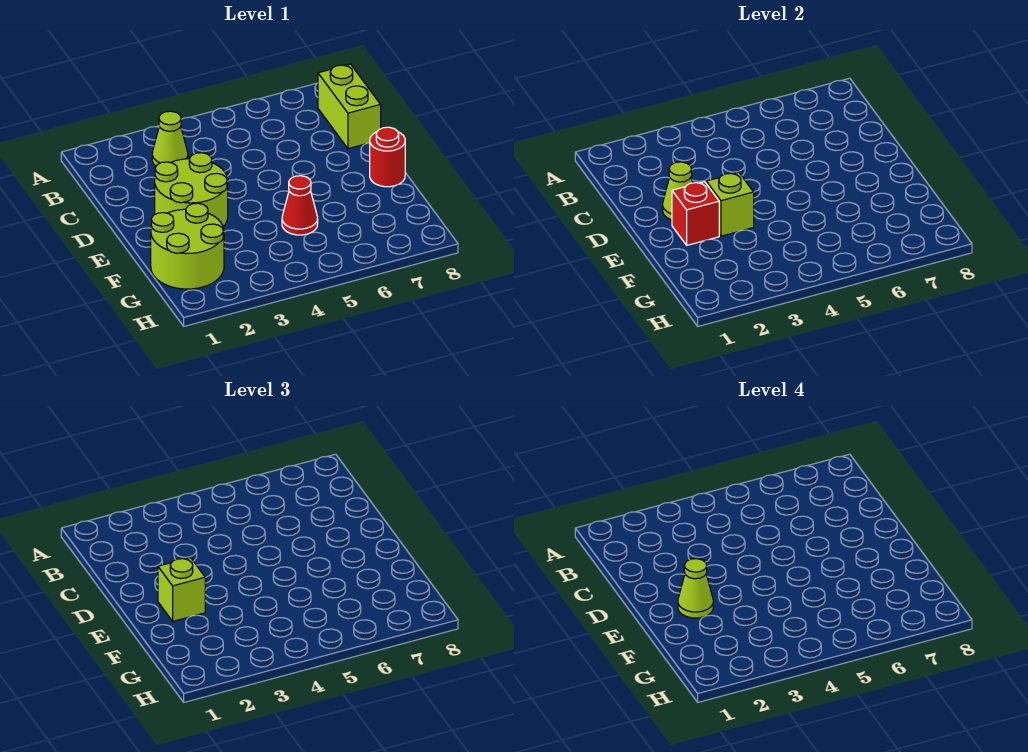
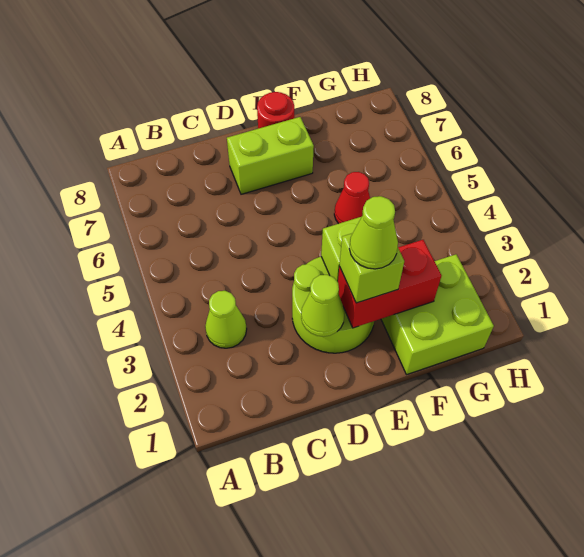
lime brick B8:C8 level 1 -> lime brick D7:E7 level 1
red brick E2 level 2 -> red brick E2:F2 level 2
lime round brick F1:G2 level 1 -> lime brick F1:G2 level 1

